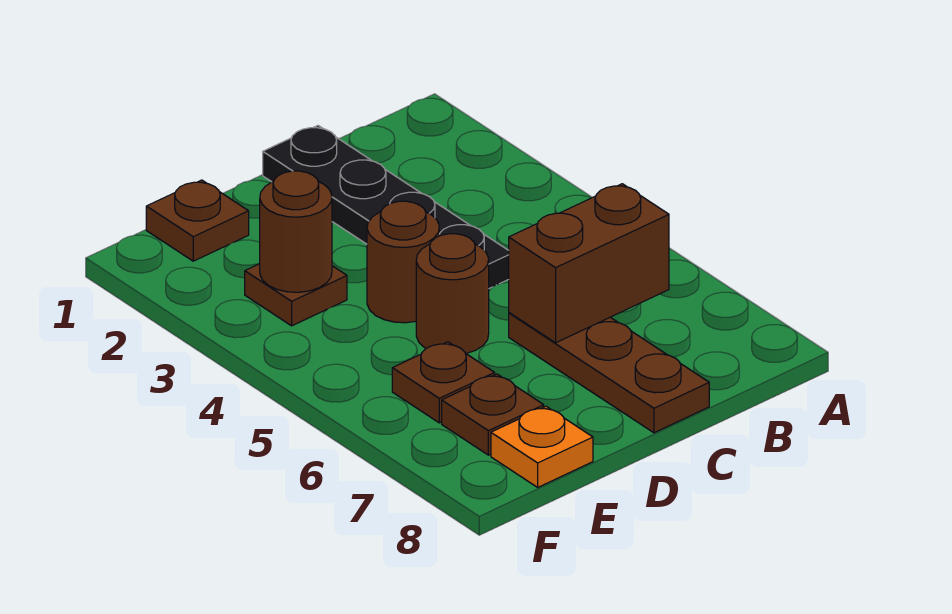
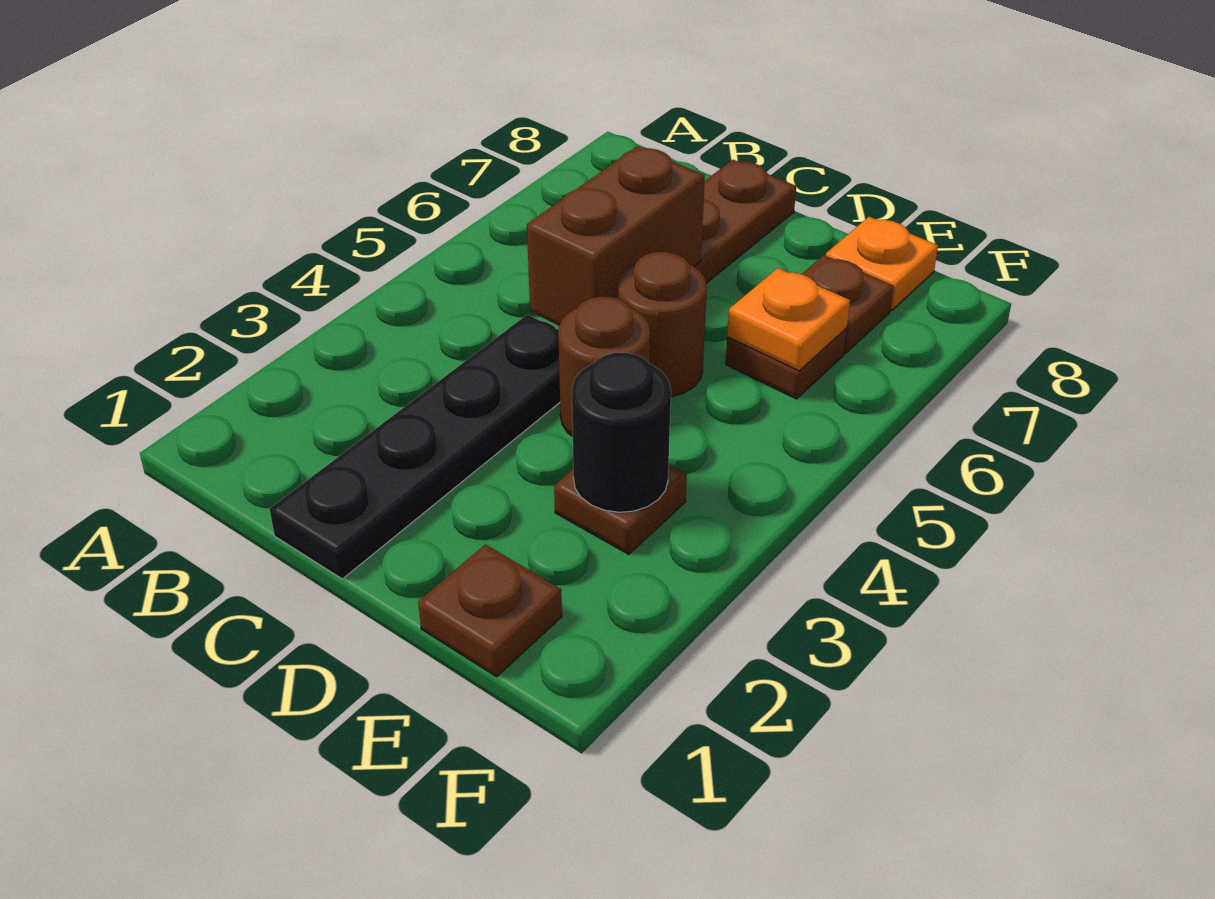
brown brick B6:C6 level 2 -> brown brick C5:C6 level 2
brown round brick E3 level 2 -> black round brick E3 level 2
none -> orange plate E6 level 2

